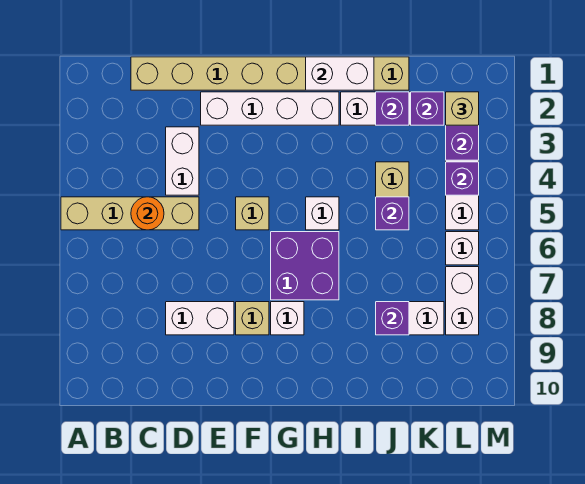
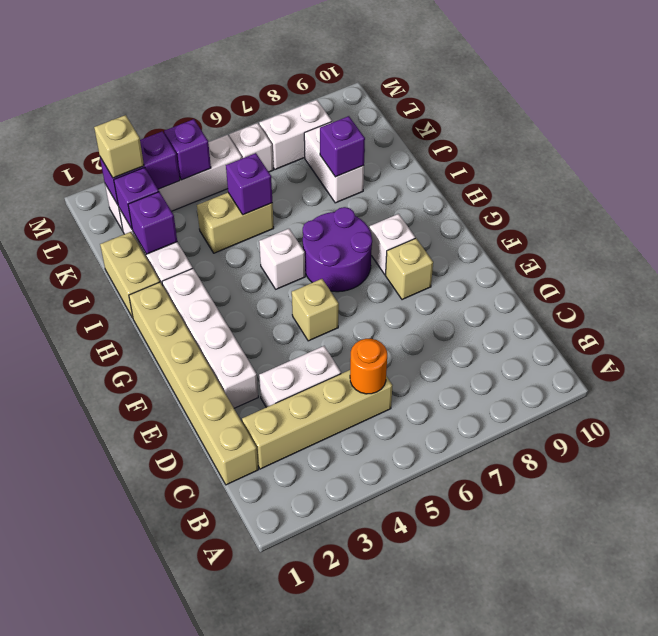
tan brick A5:D5 level 1 -> tan brick C2:C5 level 1
white brick D8:E8 level 1 -> none
purple brick G6:H7 level 1 -> purple round brick G6:H7 level 1
white brick H1:I1 level 2 -> none

